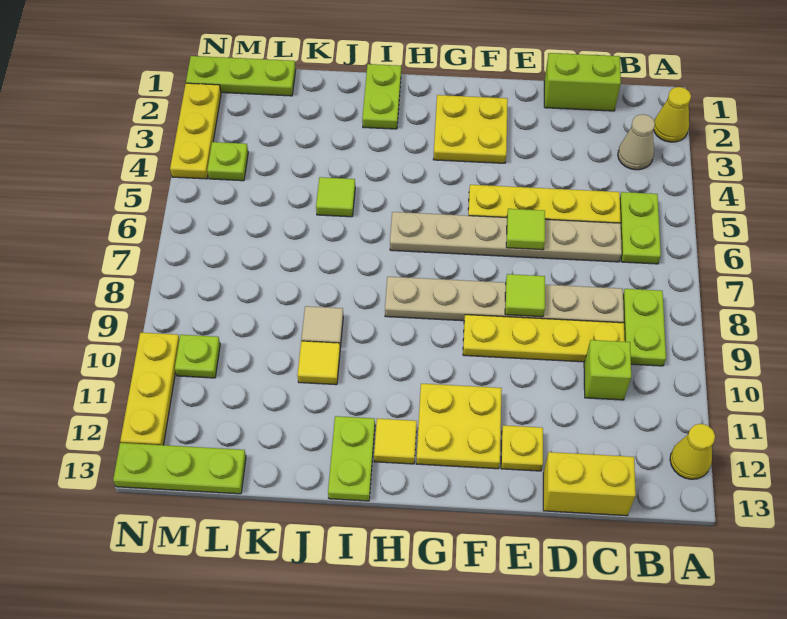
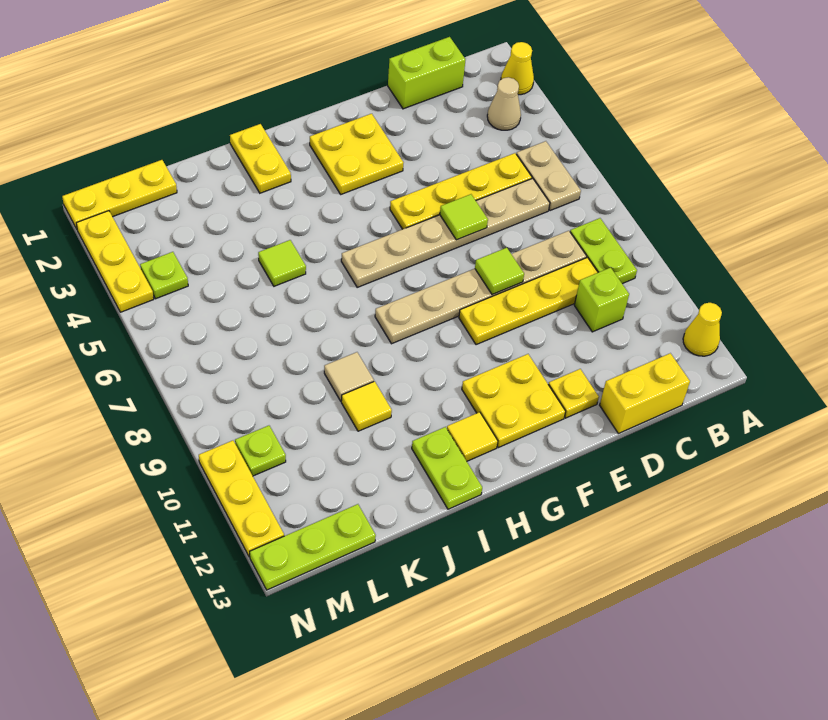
lime plate B5:B6 level 1 -> tan plate B5:B6 level 1
lime plate I1:I2 level 1 -> yellow plate I1:I2 level 1
lime plate L1:N1 level 1 -> yellow plate L1:N1 level 1

